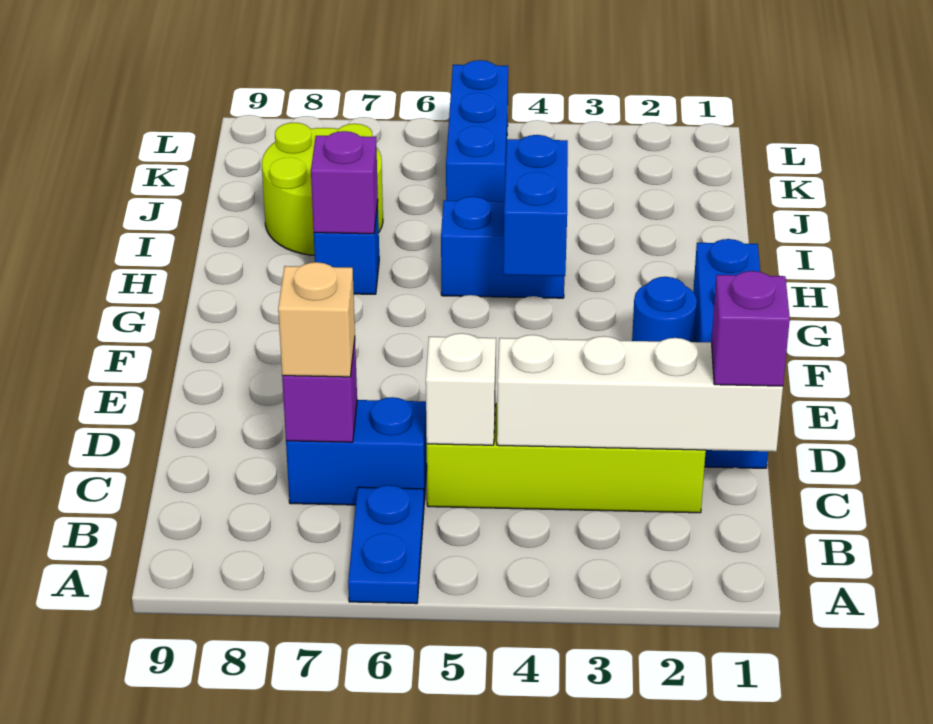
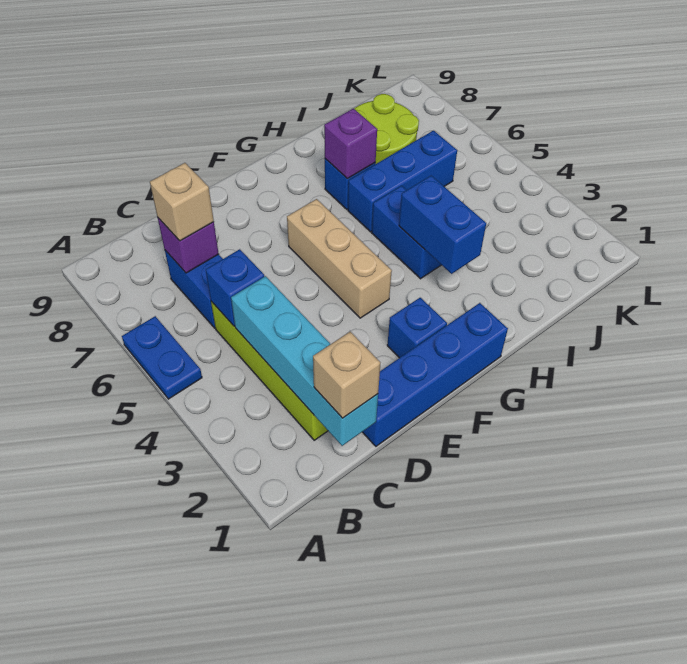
blue plate A6:B6 level 1 -> blue plate A5:A6 level 1
white brick C1:C4 level 2 -> cyan brick C1:C4 level 2
purple brick C1 level 3 -> tan brick C1 level 3
white brick C5 level 2 -> blue brick C5 level 2
blue round brick F2 level 1 -> blue brick F2 level 1
none -> tan brick F4:F6 level 1
blue brick G4:H4 level 2 -> blue brick H3:H4 level 2
blue brick J5:L5 level 1 -> blue brick H6:J6 level 1

